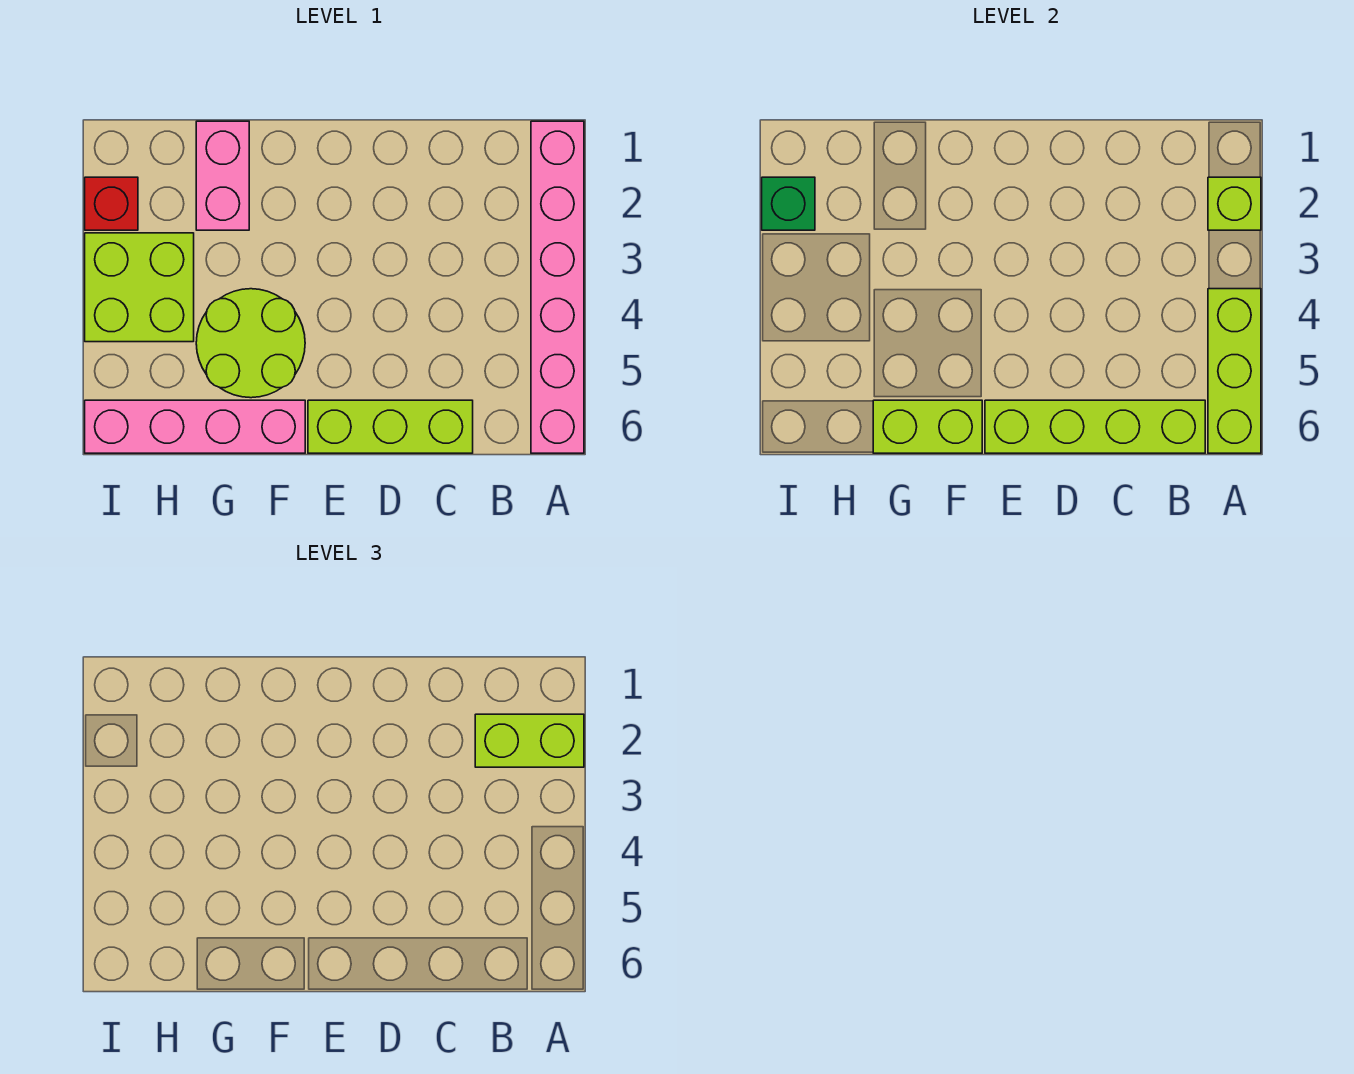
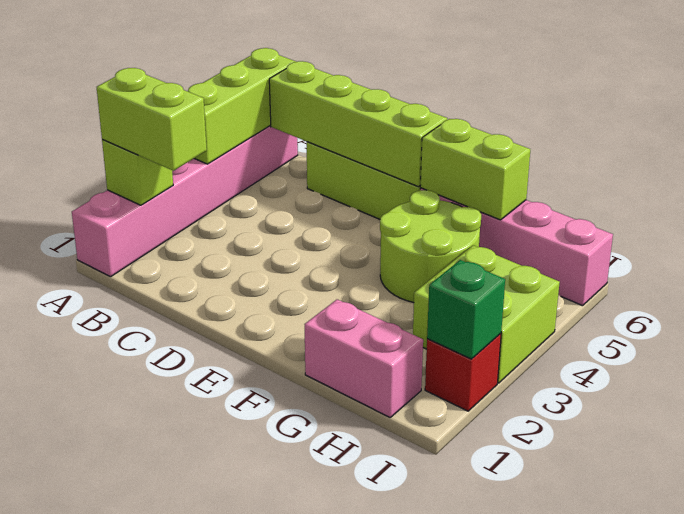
pink brick G1:G2 level 1 -> pink brick G1:H1 level 1

